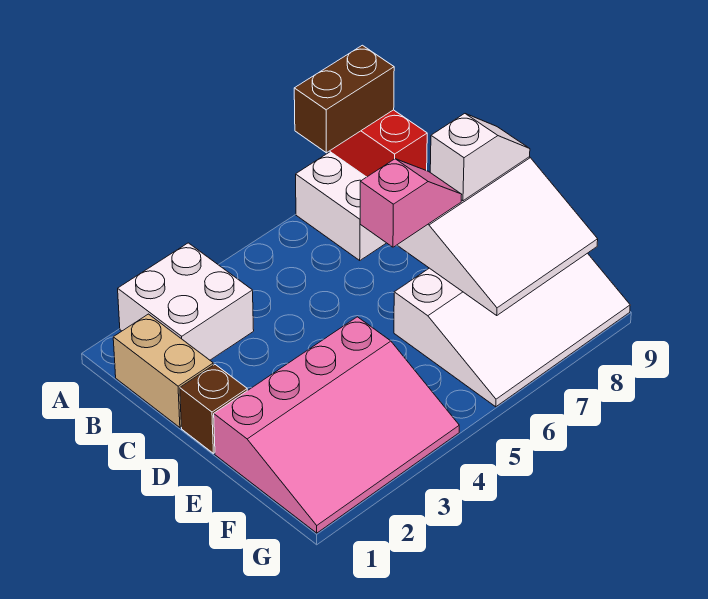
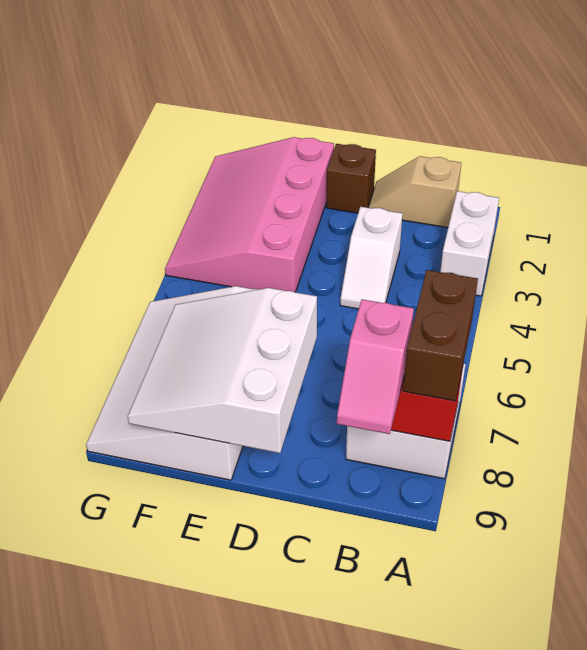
white brick A2:B3 level 1 -> white brick A2:A3 level 1
tan brick B1:C1 level 1 -> tan slope B1:C1 level 1 top B
pink slope D6:D7 level 3 top 6 -> pink slope B8:B9 level 3 top 8
white slope D8:D9 level 3 top 8 -> white slope C3:C4 level 1 top 3

